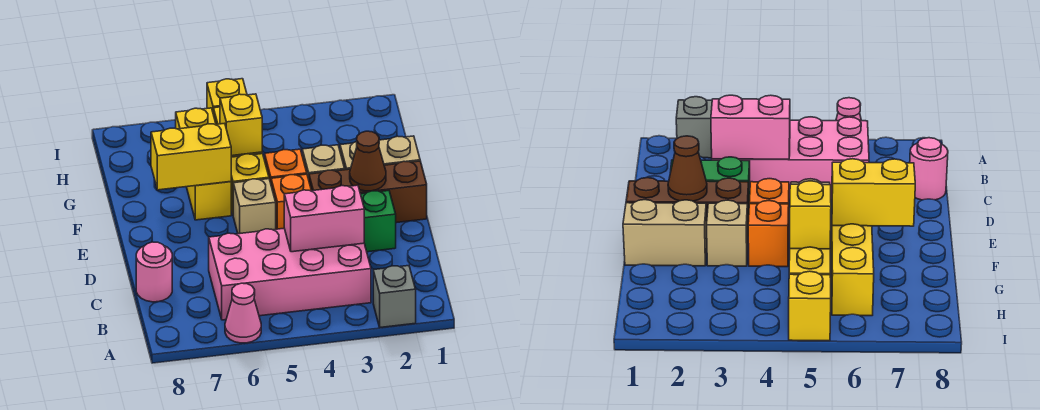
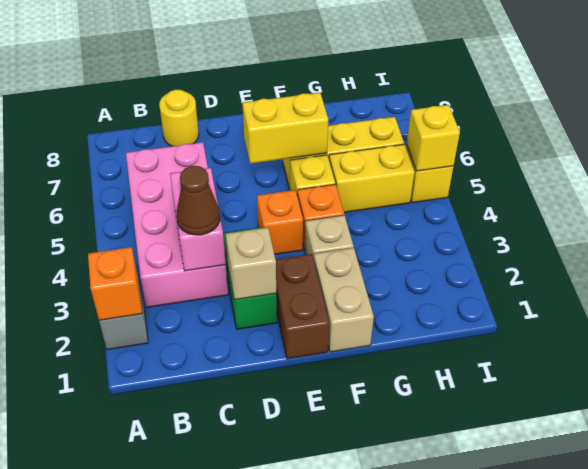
none -> orange brick A2 level 2
pink cone A6 level 1 -> none
pink round brick C8 level 1 -> yellow round brick C8 level 1
brown brick E1:E3 level 1 -> brown brick E1:E2 level 1
brown cone E2 level 2 -> brown cone C3 level 3
tan brick E5 level 1 -> tan brick D2 level 2
yellow brick F6:F7 level 2 -> yellow brick E6:F6 level 2
yellow brick G5 level 2 -> yellow brick I5 level 2

